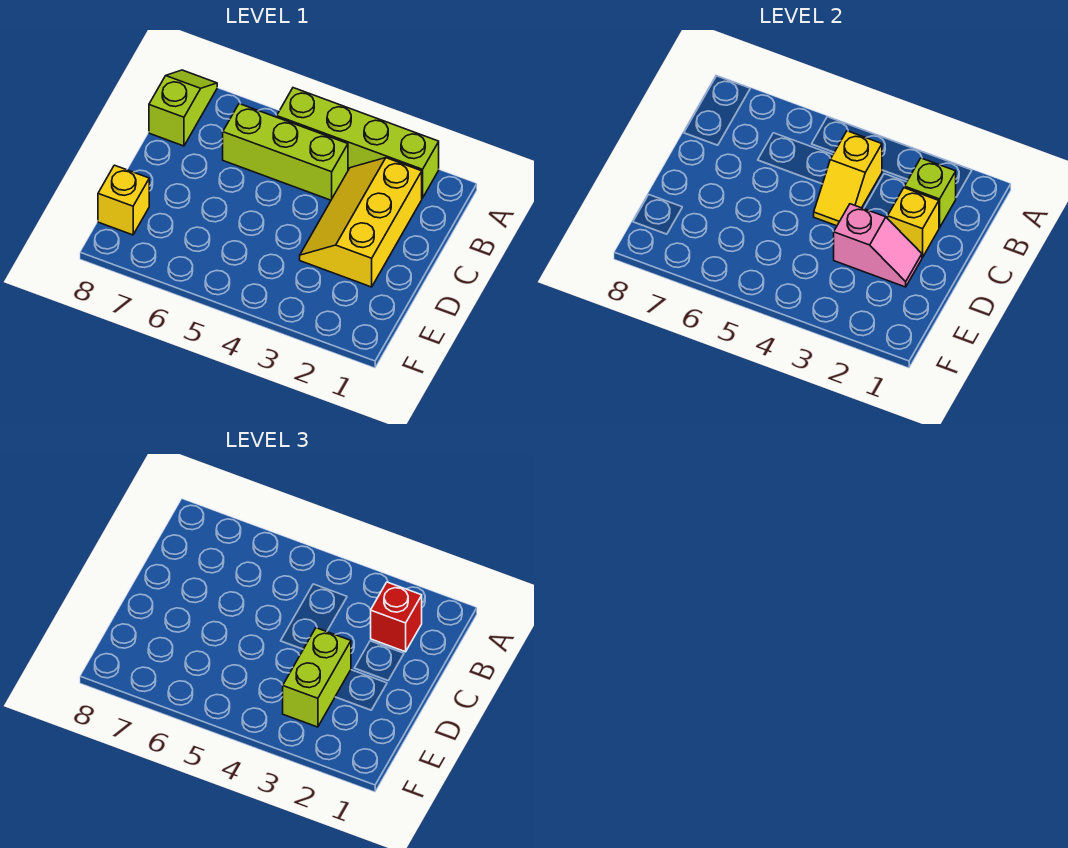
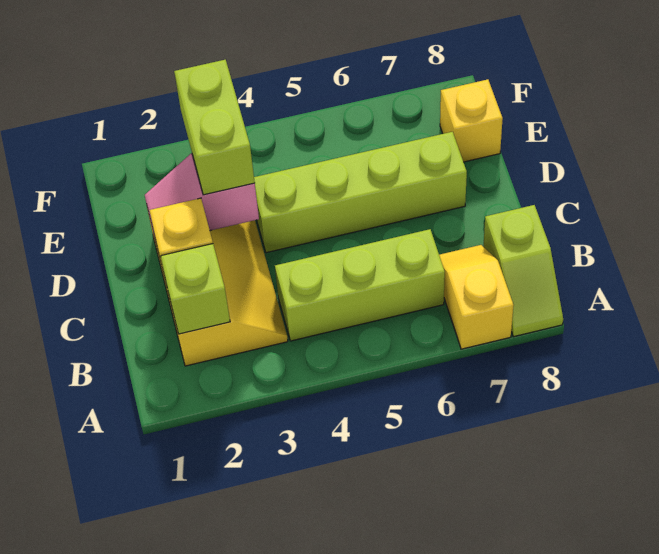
lime brick A2:A5 level 1 -> lime brick D4:D7 level 1
red brick B2 level 3 -> none
yellow slope B4:C4 level 2 top B -> yellow slope A7:B7 level 1 top A

